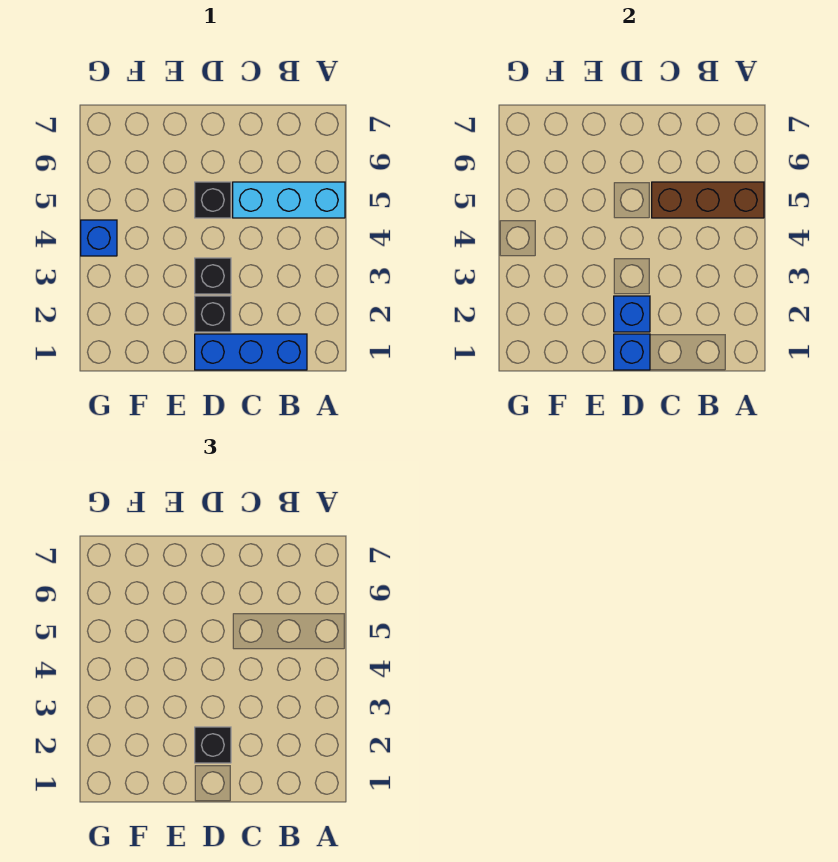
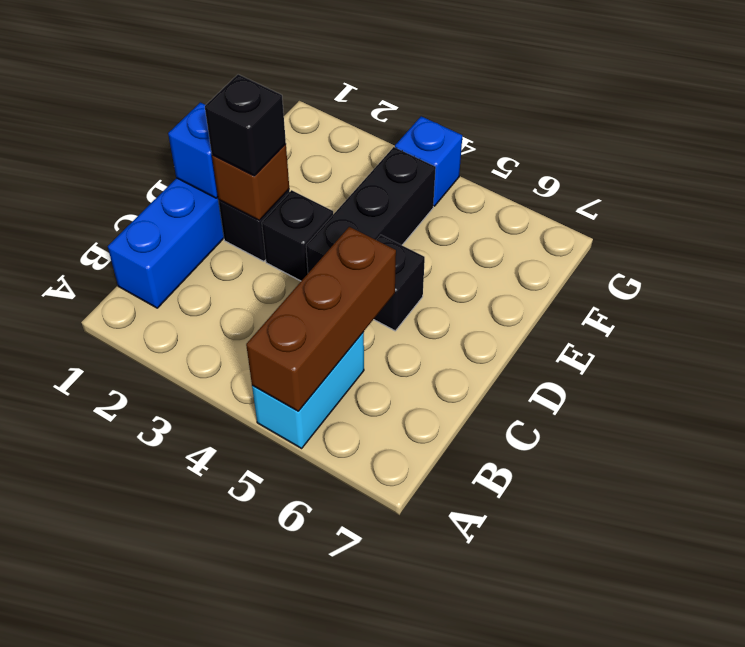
cyan brick A5:C5 level 1 -> cyan brick A5:B5 level 1
blue brick D2 level 2 -> brown brick D2 level 2
none -> black brick D4:F4 level 1

